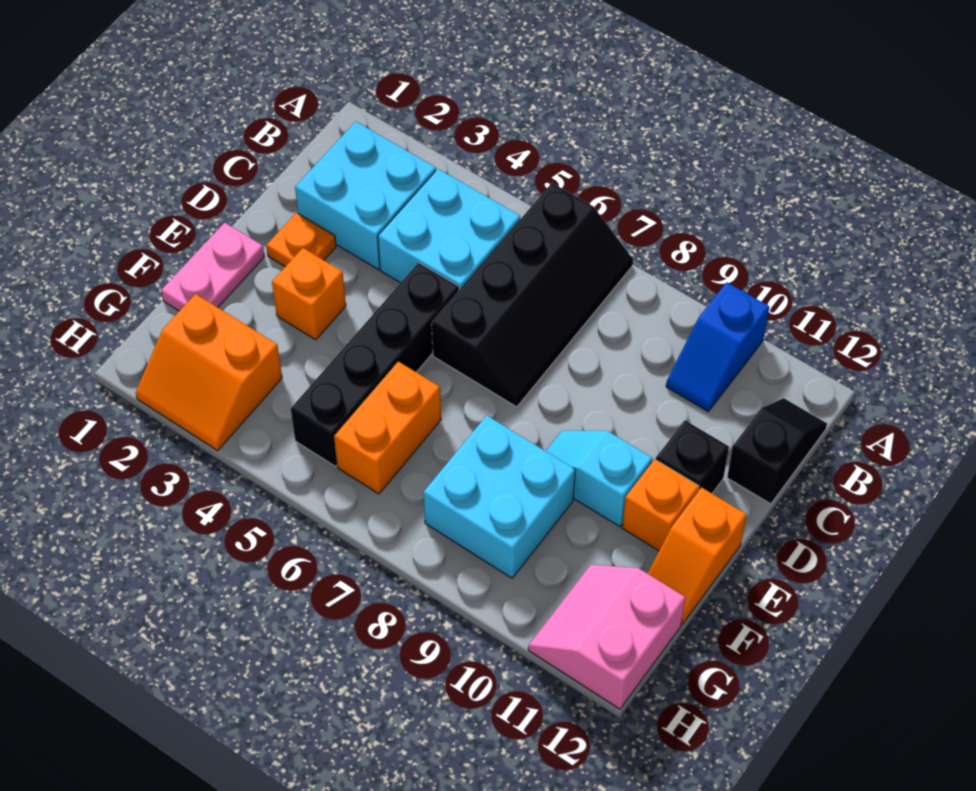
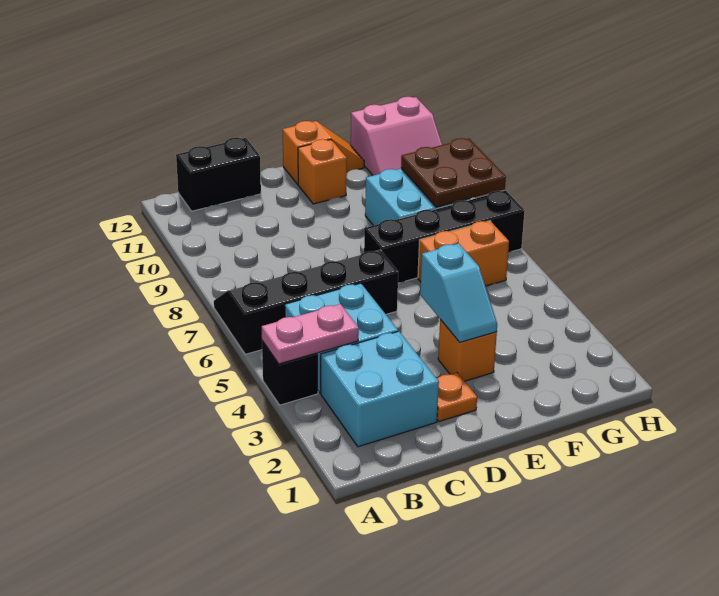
blue slope A10:B10 level 1 top A -> none
black slope B12:C12 level 1 top C -> black brick B12:C12 level 1
black brick D5:G5 level 1 -> black brick E7:H7 level 1
black brick D11 level 1 -> black brick A4 level 1
pink plate E1:F1 level 1 -> pink plate A4:B4 level 2
cyan slope E9:E10 level 1 top 10 -> cyan slope E3:E4 level 2 top 4
orange slope G2:H3 level 1 top G -> none
none -> brown plate G8:H9 level 2

